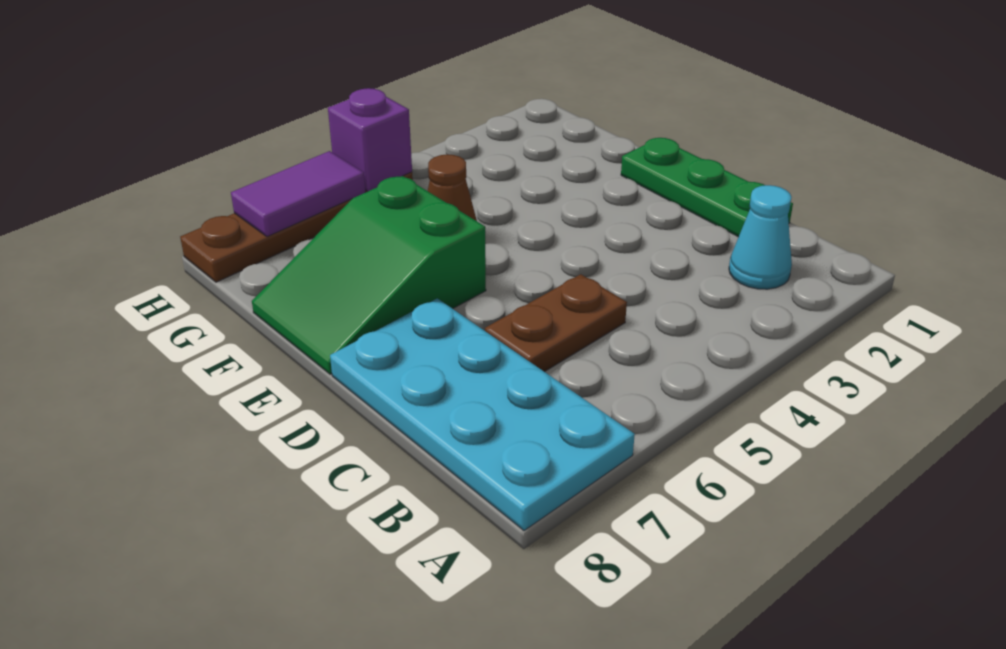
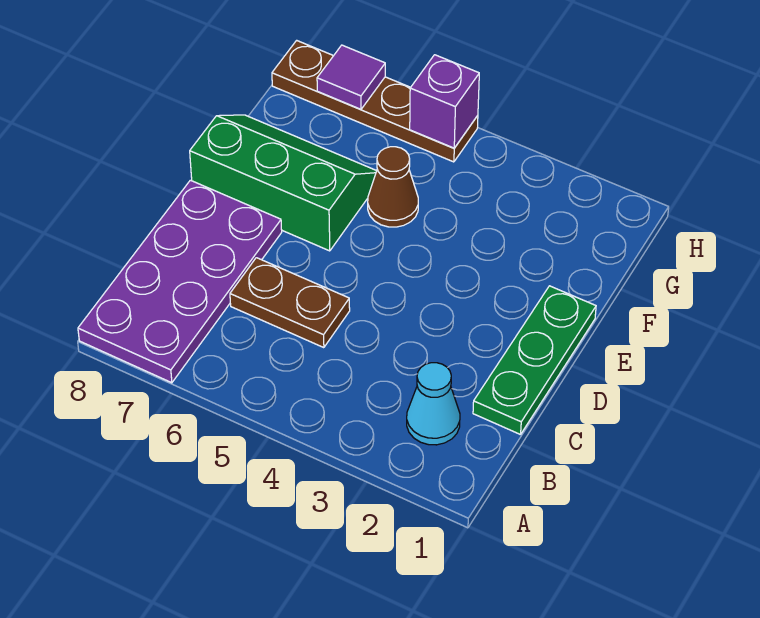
cyan plate A7:D8 level 1 -> purple plate A7:D8 level 1
green slope E6:F8 level 1 top 6 -> green slope E6:F8 level 1 top E
purple tile H6:H7 level 2 -> purple tile H7 level 2

